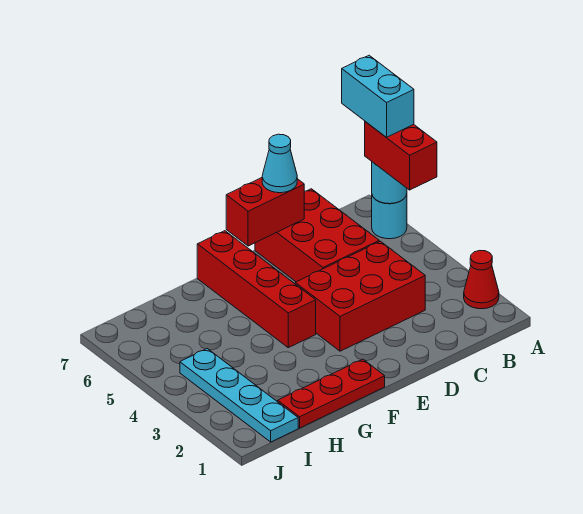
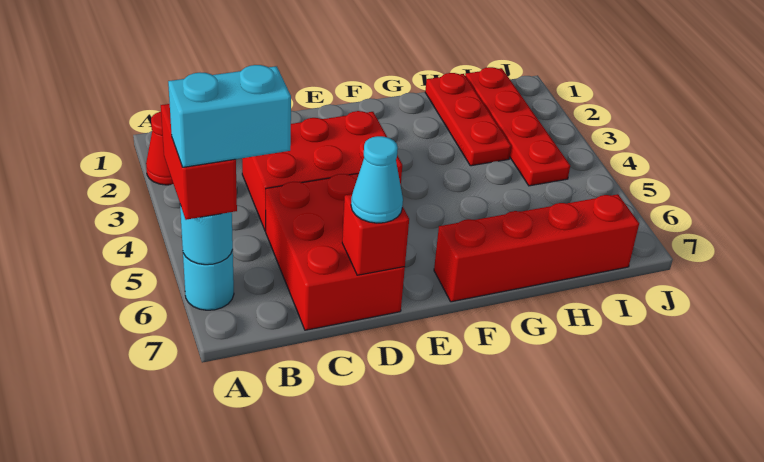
cyan brick A6:A7 level 4 -> cyan brick A6:B6 level 4
red brick D7:E7 level 2 -> red brick D7 level 2
red plate F1:H1 level 1 -> red plate H1:H3 level 1
red brick F4:F7 level 1 -> red brick F7:I7 level 1
cyan plate I1:I4 level 1 -> red plate I1:I4 level 1

